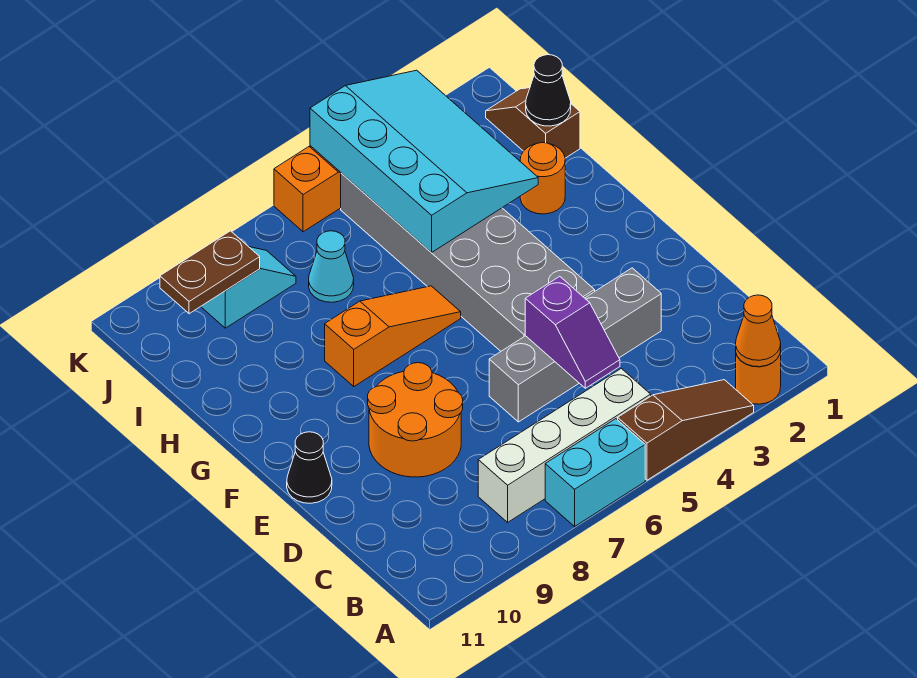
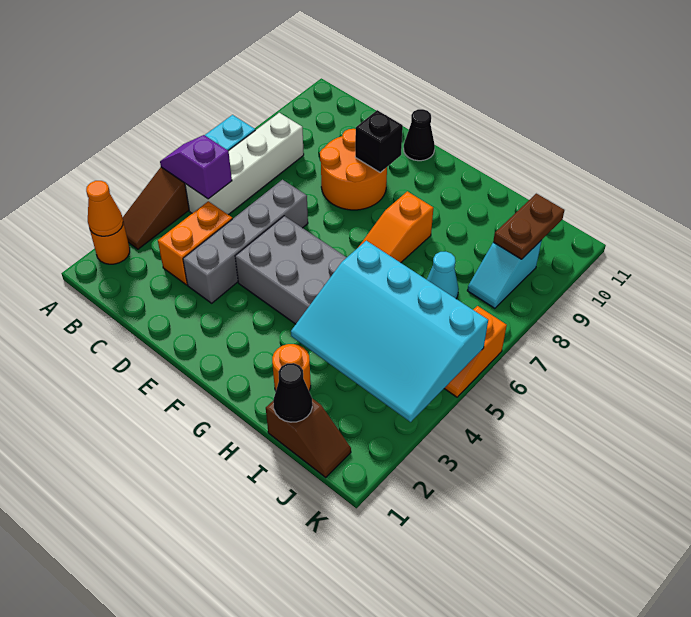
none -> orange brick C3:C4 level 1
purple slope C5:D5 level 2 top D -> purple slope A5:B5 level 2 top B
none -> black brick E9 level 2

